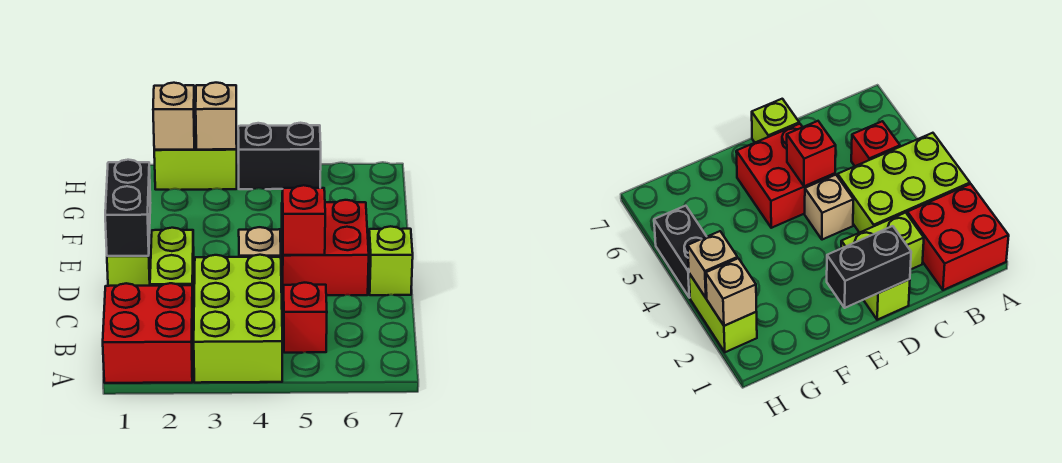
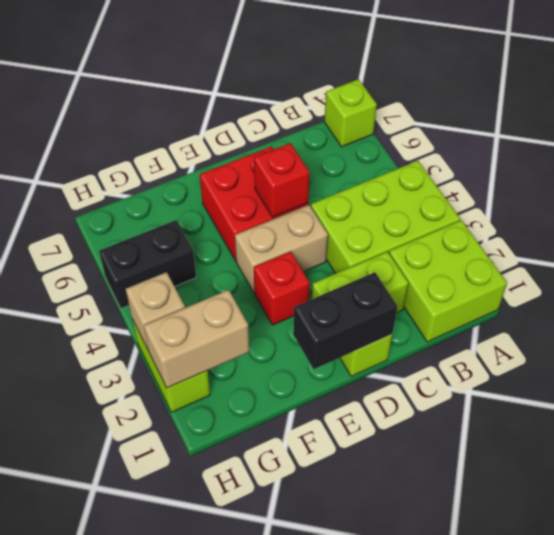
red brick A1:B2 level 1 -> lime brick A1:B2 level 1
red brick B5 level 1 -> red brick E3 level 1
tan brick D4 level 1 -> tan brick D4:E4 level 1
lime brick D7 level 1 -> lime brick A7 level 1
tan brick H2 level 2 -> tan brick G2:H2 level 2
black brick H4:H5 level 1 -> black brick G5:H5 level 1

